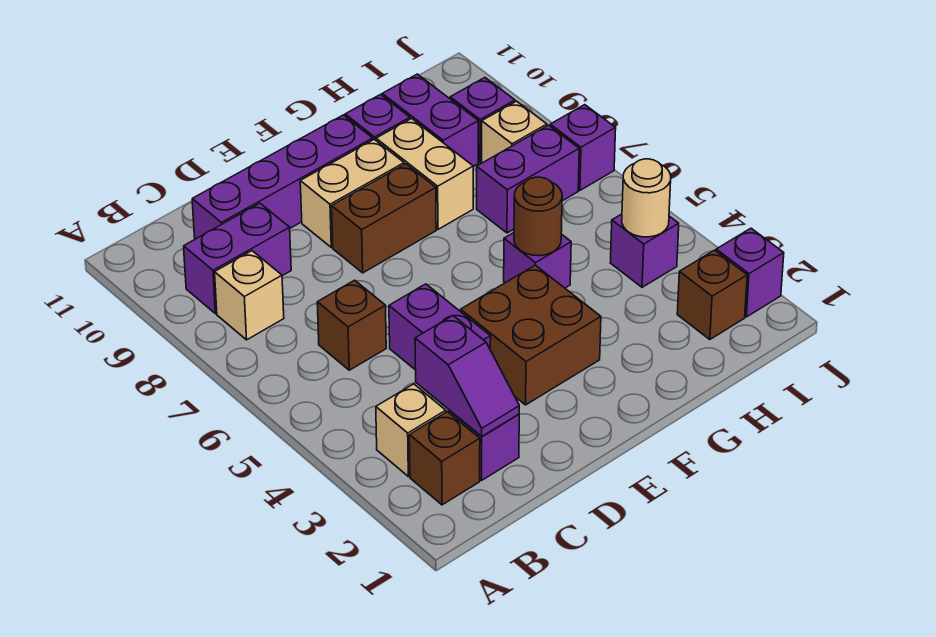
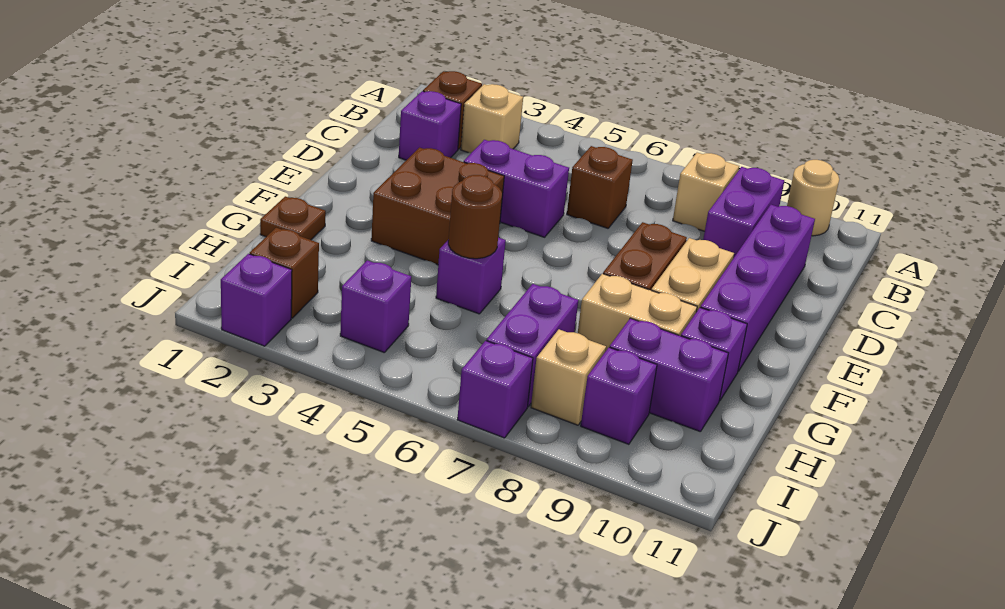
purple slope C2:C3 level 2 top 3 -> none
none -> brown plate G1 level 1
tan round brick I4 level 2 -> tan round brick A10 level 1

